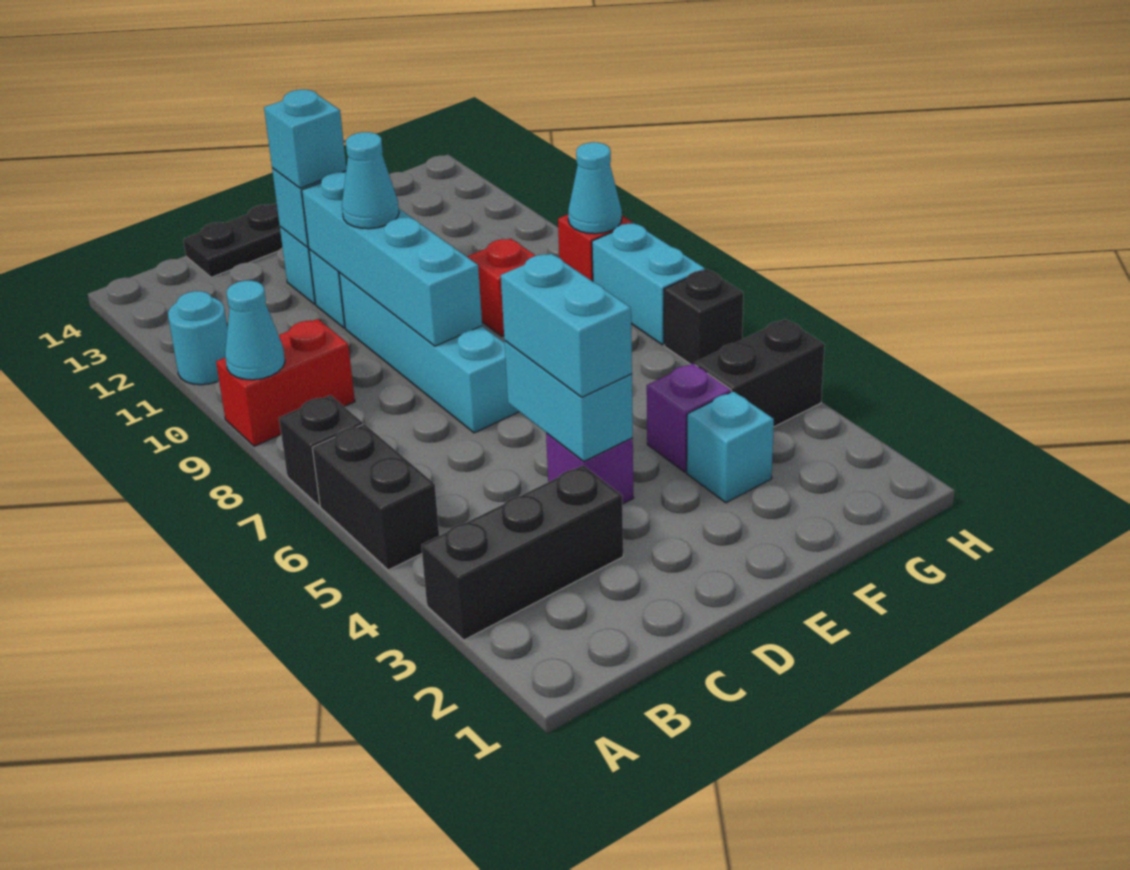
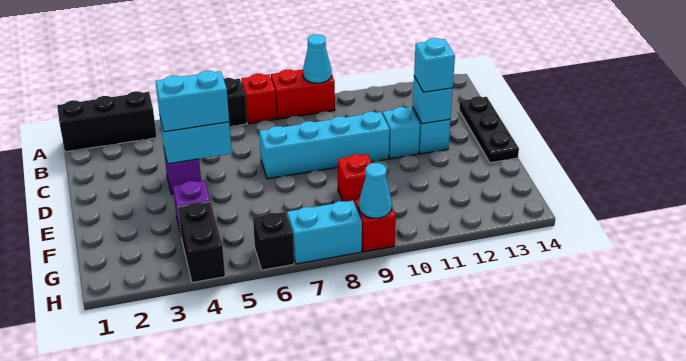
black brick A3:C3 level 1 -> black brick A1:A3 level 1
black brick A7 level 1 -> red brick A7 level 1
red brick A9:B9 level 1 -> red brick A8:A9 level 1
cyan round brick A11 level 1 -> none
cyan brick D8:D11 level 2 -> none
cyan cone D10 level 3 -> none
cyan brick F3 level 1 -> none

